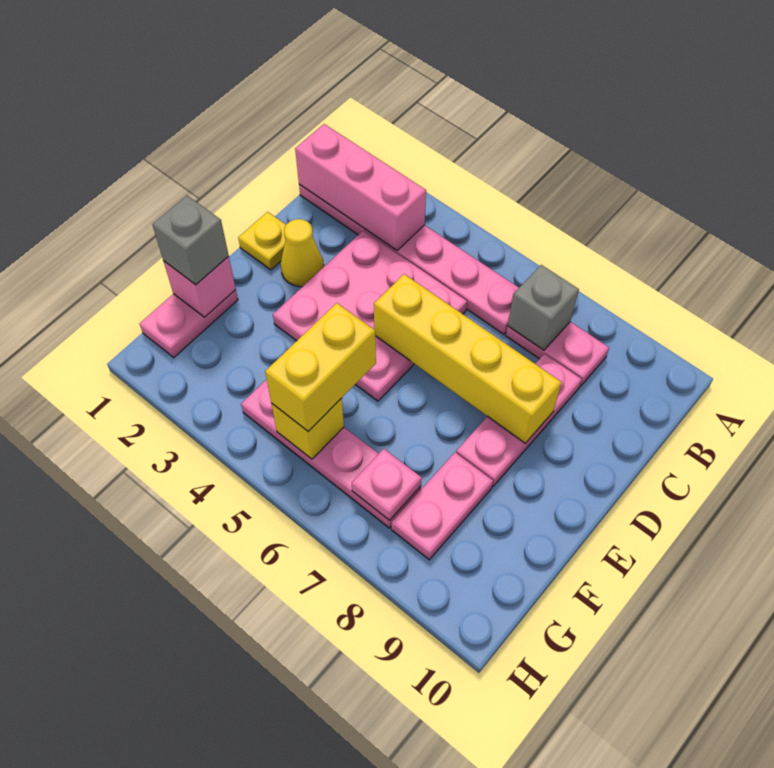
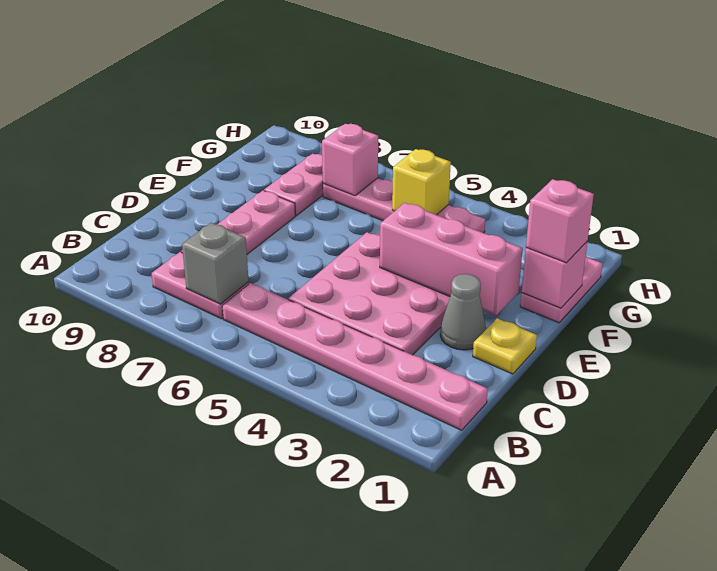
pink brick B1:B3 level 2 -> pink brick E2:E4 level 2
yellow cone D2 level 1 -> grey cone D2 level 1
yellow brick D5:D8 level 2 -> none
grey brick F1 level 3 -> pink brick F1 level 3
yellow brick F5:G5 level 3 -> none
pink plate G7 level 2 -> pink brick G7 level 2

